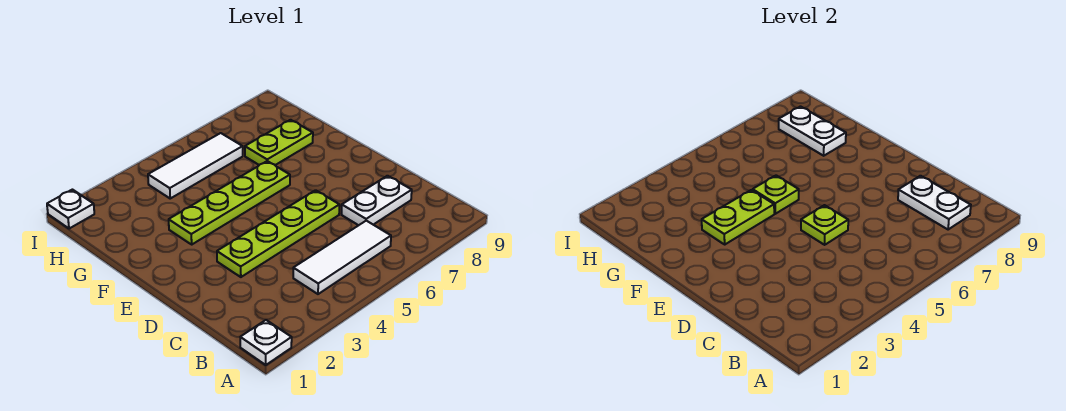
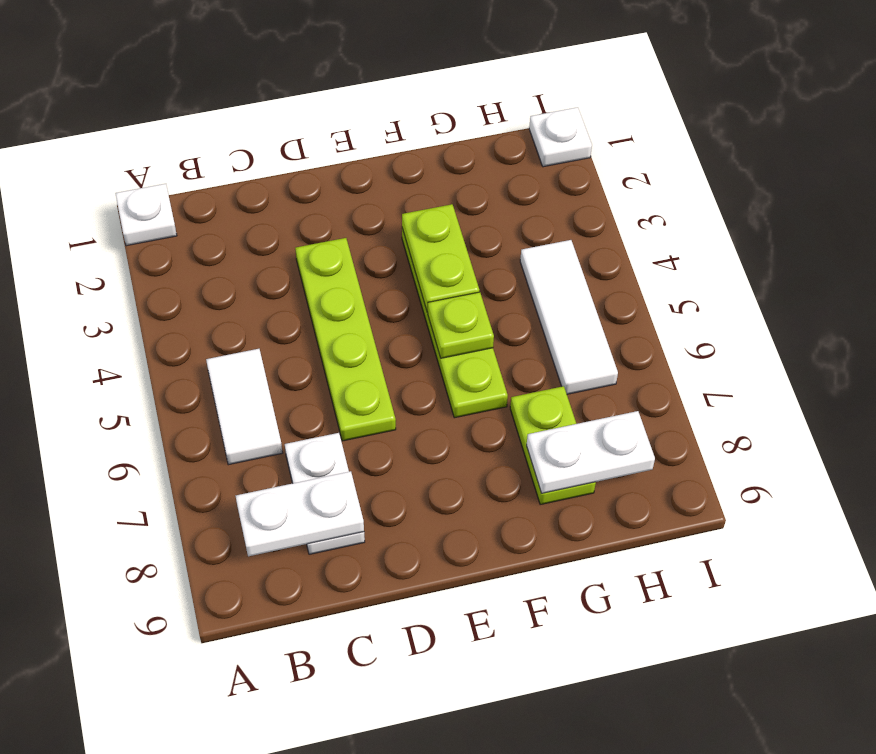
white tile B4:B6 level 1 -> white tile B5:B6 level 1
lime plate D5 level 2 -> none

